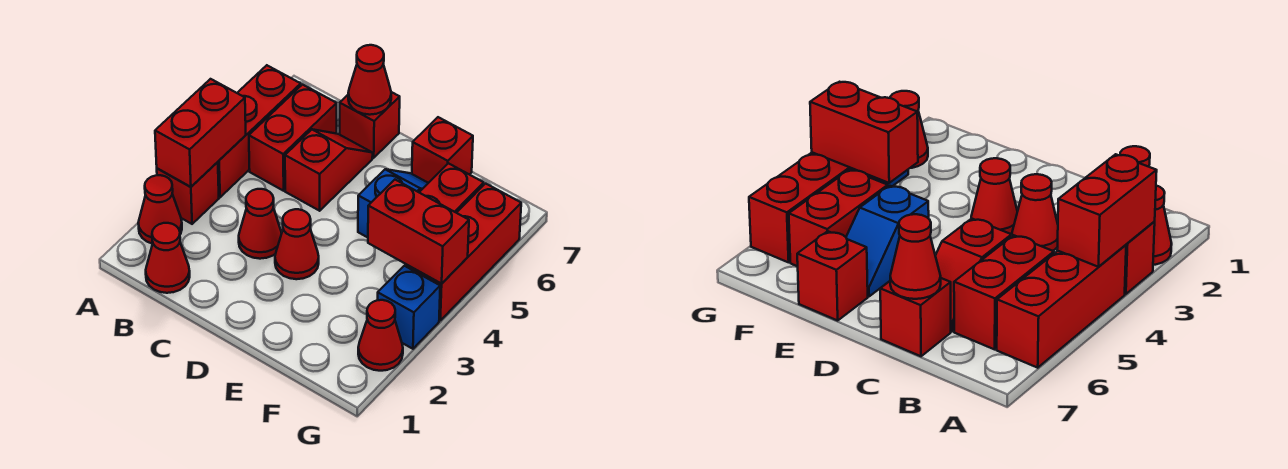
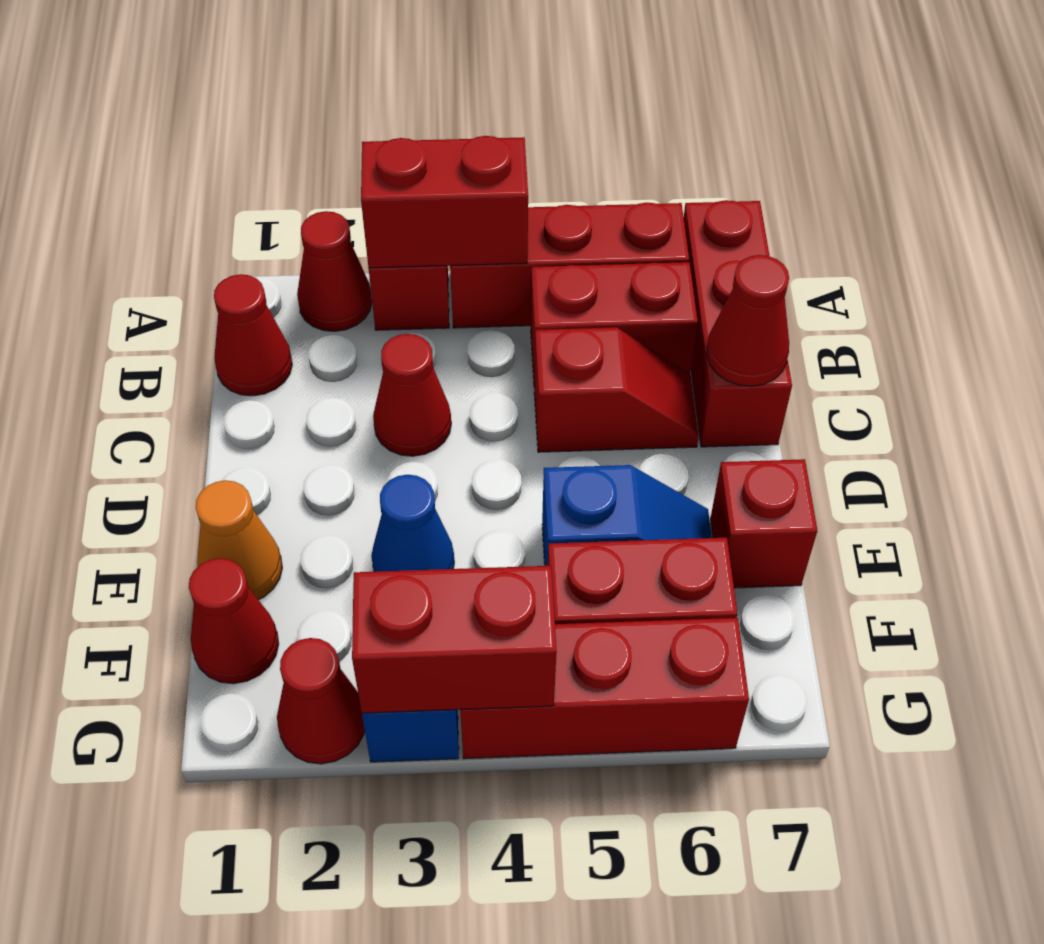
red brick C7 level 1 -> red brick A7:C7 level 1
red cone D3 level 1 -> red cone F1 level 1
none -> orange cone E1 level 1
none -> blue cone E3 level 1
red brick F4:G4 level 2 -> red brick G3:G4 level 2

